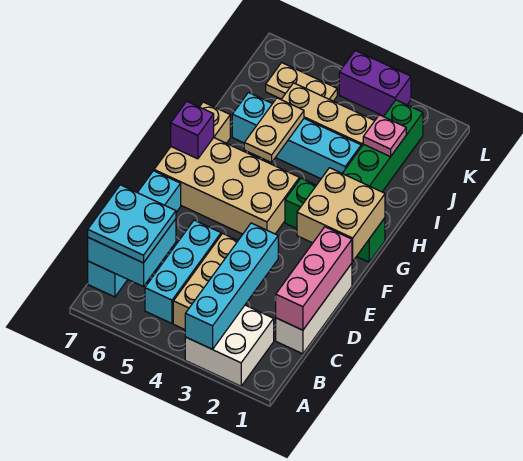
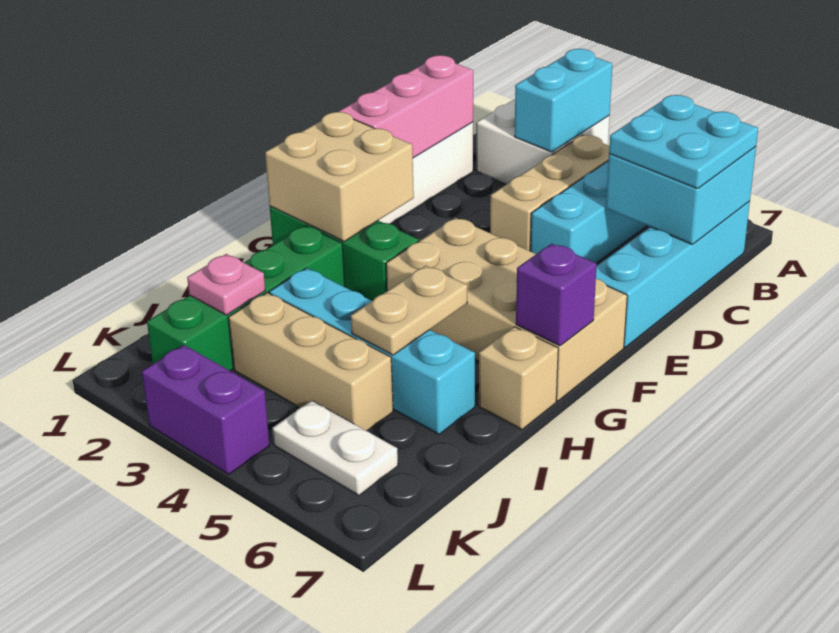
cyan brick A3:D3 level 2 -> cyan brick A3:B3 level 2
tan plate K5:K6 level 1 -> white plate K5:K6 level 1

